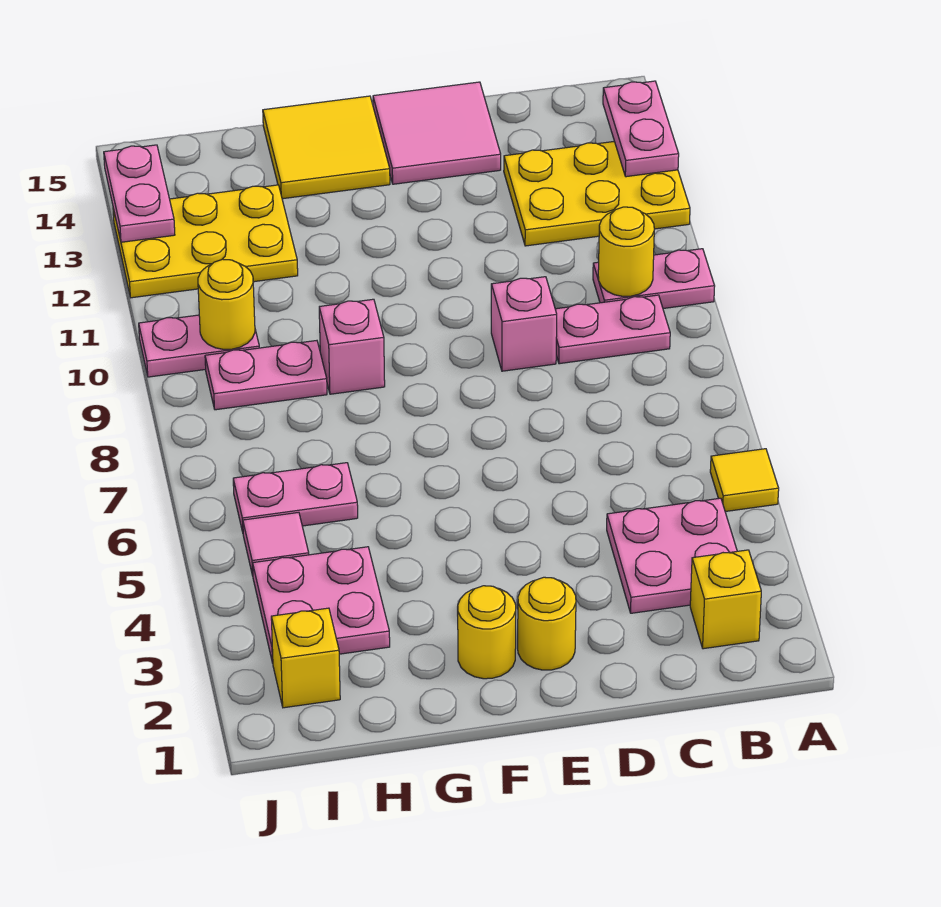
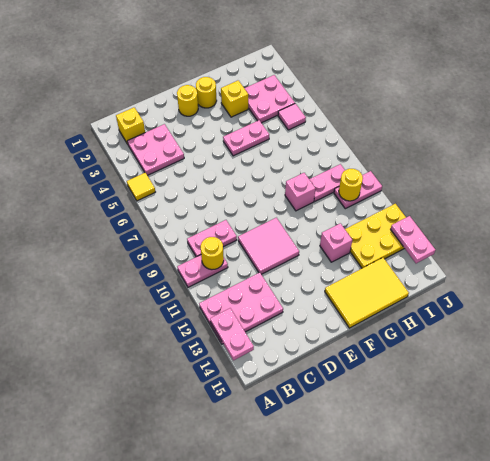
yellow plate A12:C13 level 1 -> pink plate A12:C13 level 1
pink brick D9 level 1 -> pink brick G12 level 1
pink tile D14:E15 level 1 -> pink tile D10:E11 level 1
yellow tile F14:G15 level 1 -> yellow tile F14:H15 level 1
pink plate H6:I6 level 1 -> pink plate F5:G5 level 1
yellow brick I2 level 1 -> yellow brick G3 level 1

